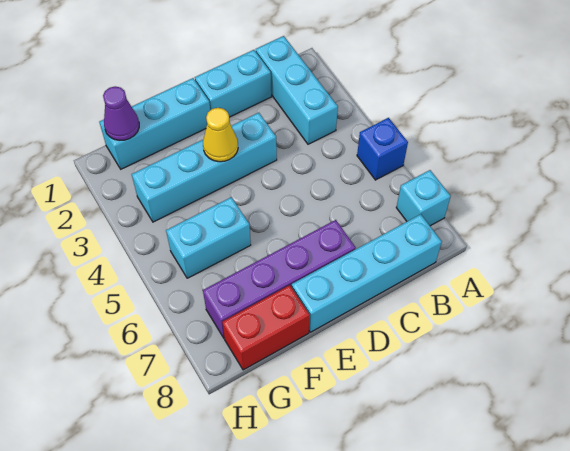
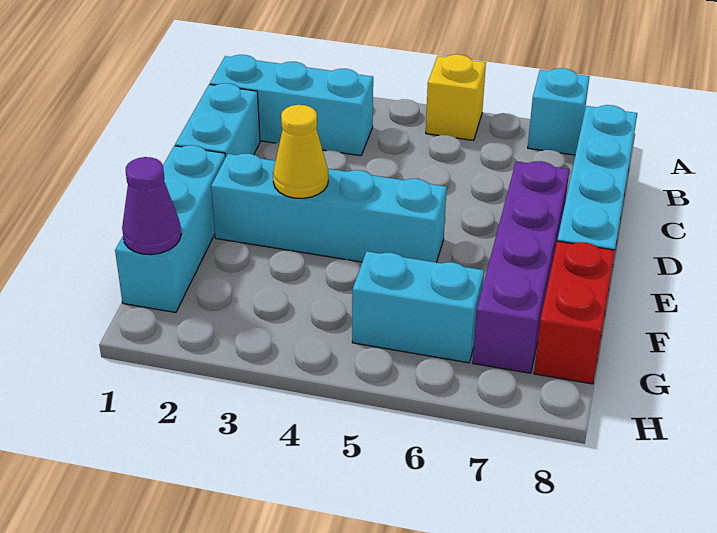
blue brick A5 level 1 -> yellow brick A5 level 1
cyan brick D3:G3 level 1 -> cyan brick E2:E5 level 1
cyan brick F5:G5 level 1 -> cyan brick G5:G6 level 1

